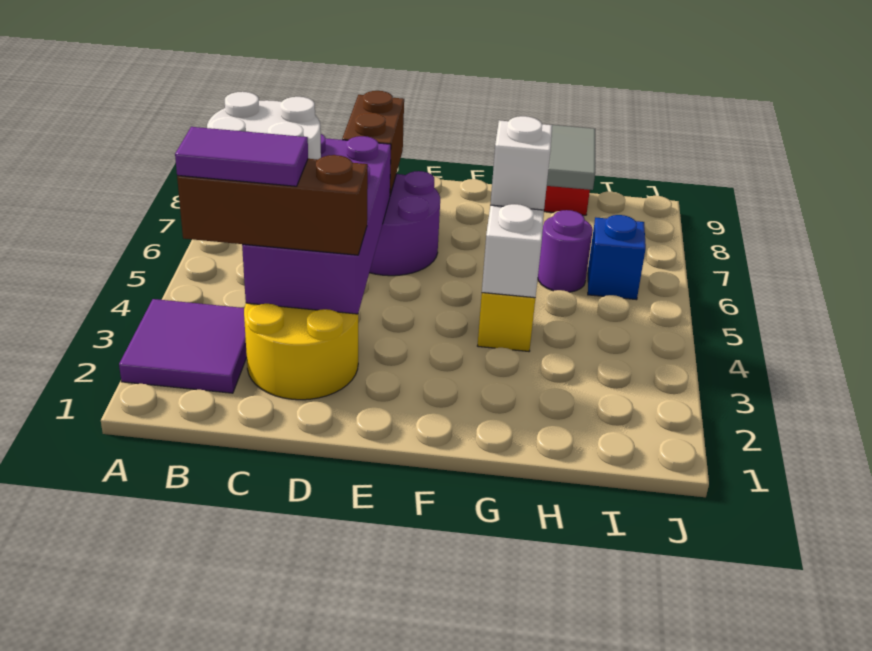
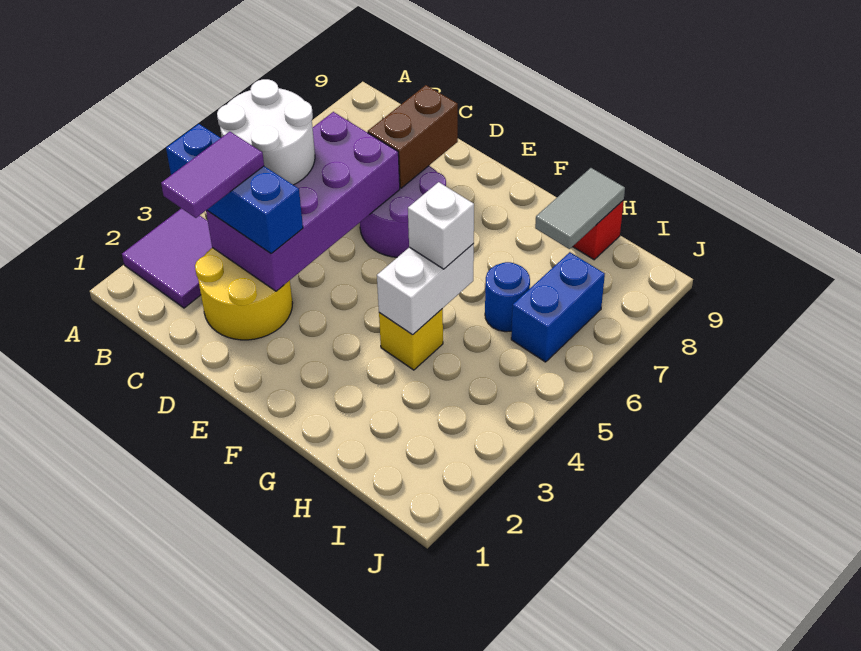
brown brick B3:D3 level 3 -> blue brick B3:D3 level 3
purple tile B3:C3 level 4 -> purple tile C2:C3 level 4
purple round brick H6 level 1 -> blue round brick H6 level 1
blue brick I6 level 1 -> blue brick I6:I7 level 1

